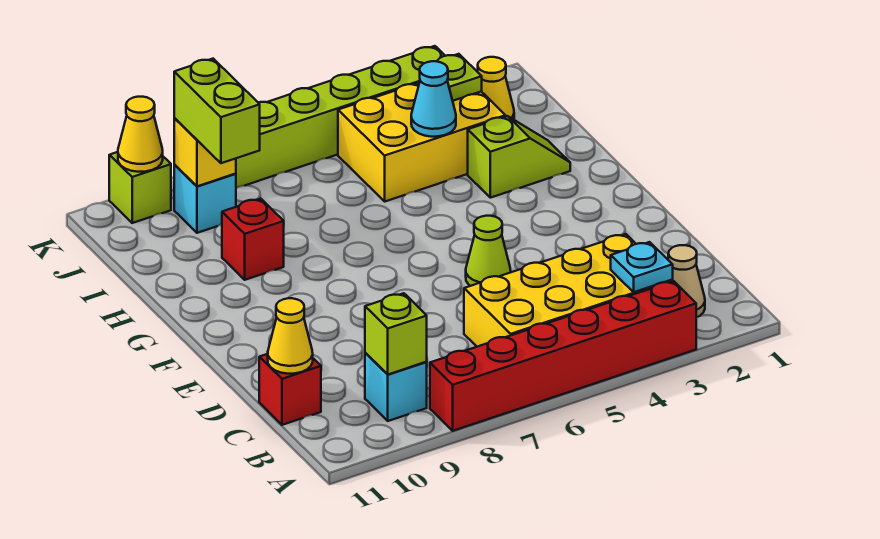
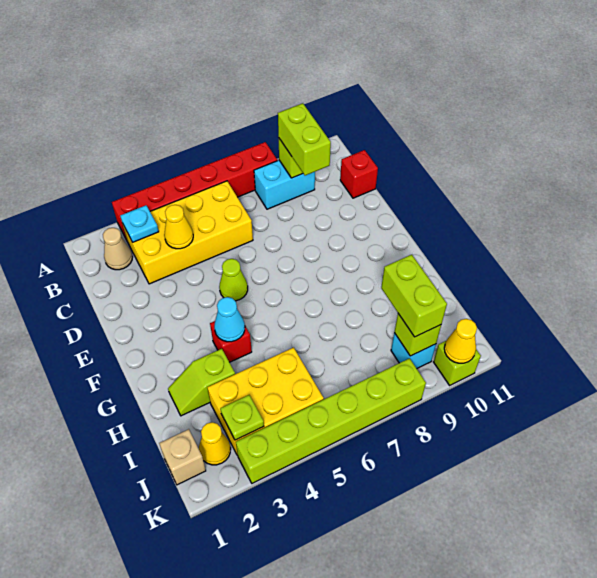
cyan brick B9 level 1 -> cyan brick B8:B9 level 1
none -> lime brick B9:C9 level 3
yellow cone C11 level 2 -> yellow cone C4 level 2
red brick H9 level 1 -> red brick G4 level 1
cyan cone I4 level 2 -> cyan cone G4 level 2
none -> tan brick J1 level 1
yellow brick J9 level 2 -> lime brick J9 level 2

